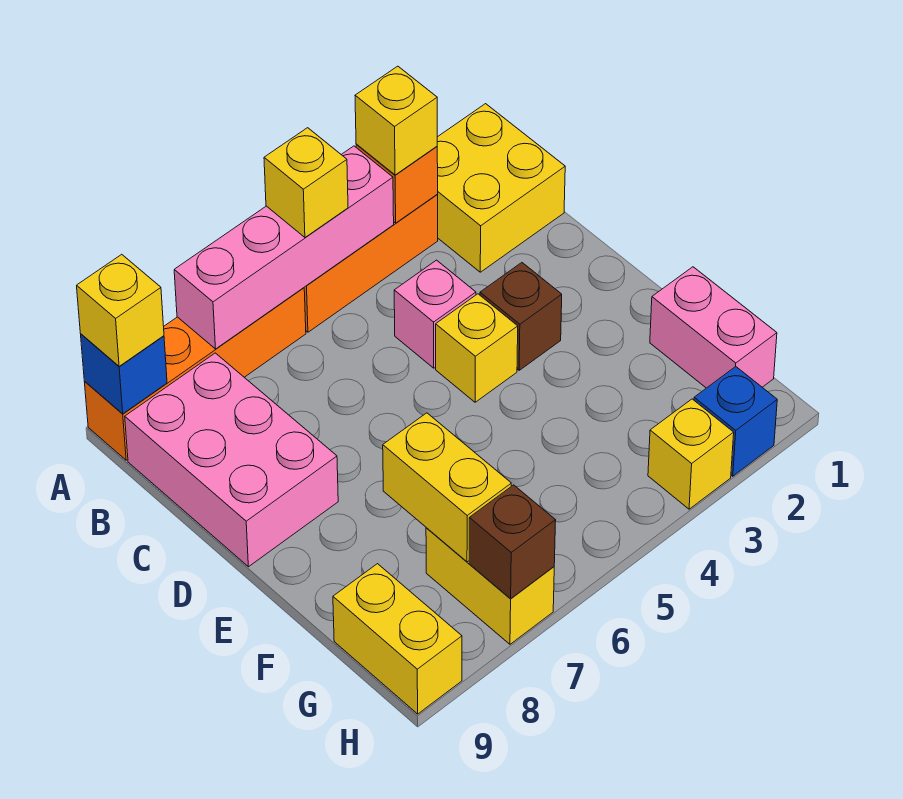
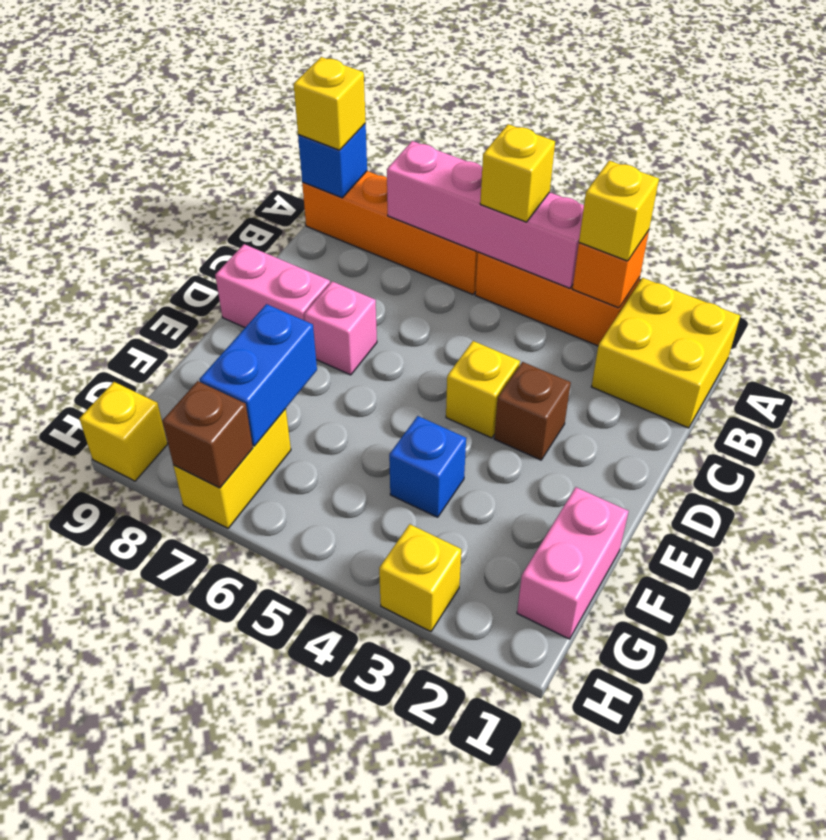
pink brick B8:D9 level 1 -> pink brick D8:D9 level 1
pink brick C4 level 1 -> pink brick D7 level 1
yellow brick F7:G7 level 2 -> blue brick F7:G7 level 2
yellow brick G9:H9 level 1 -> yellow brick H9 level 1
blue brick H2 level 1 -> blue brick F4 level 1

